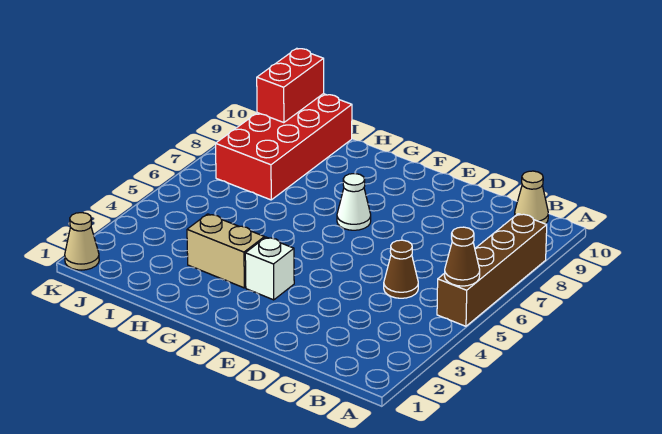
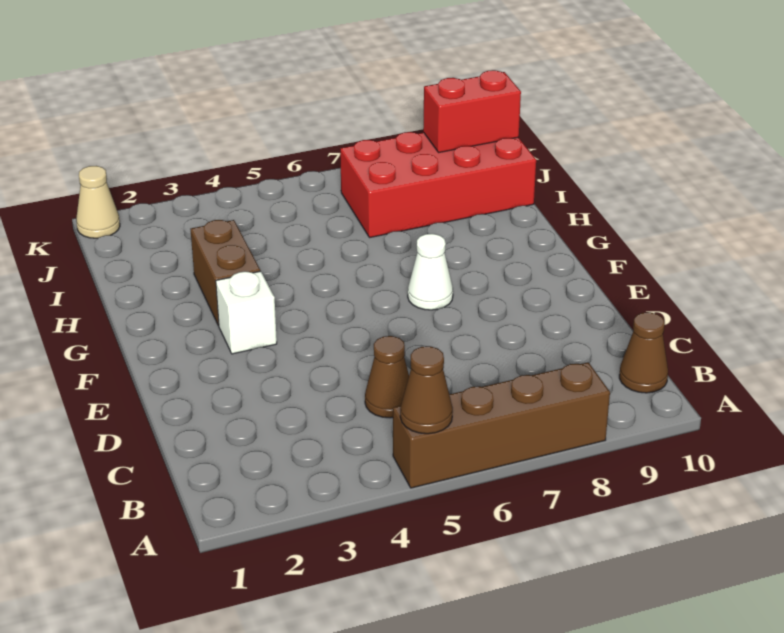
tan cone B10 level 1 -> brown cone B10 level 1
tan brick G3:H3 level 1 -> brown brick G3:H3 level 1

